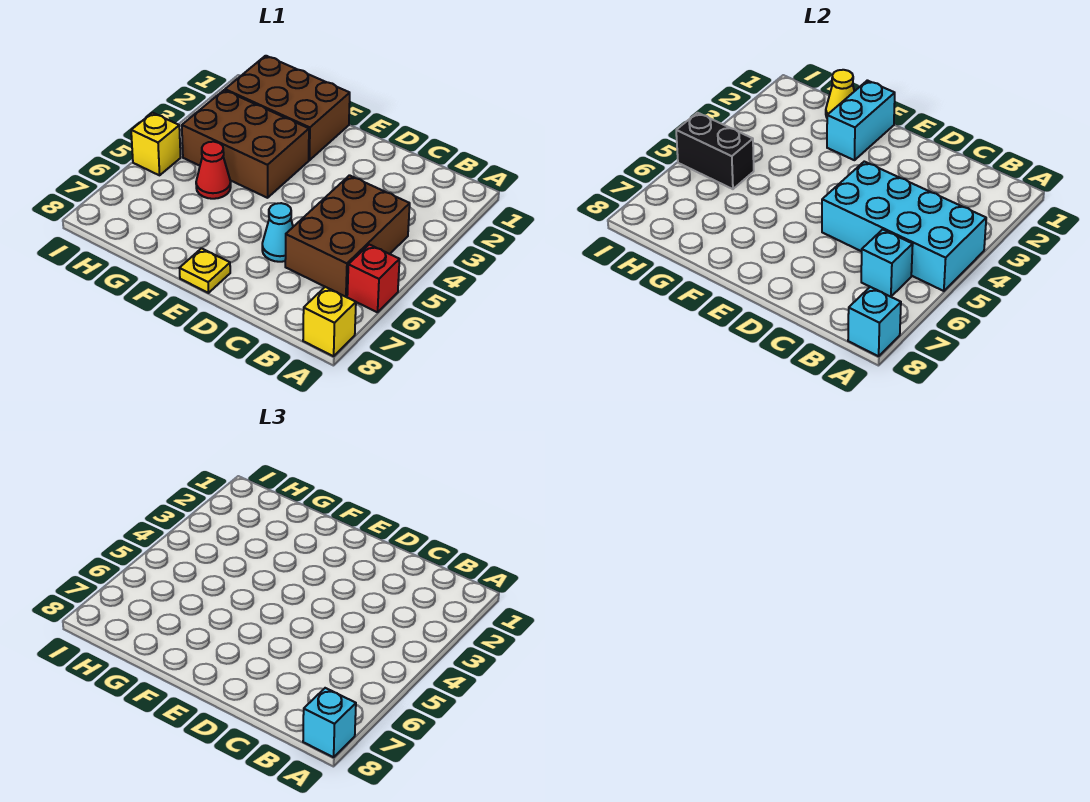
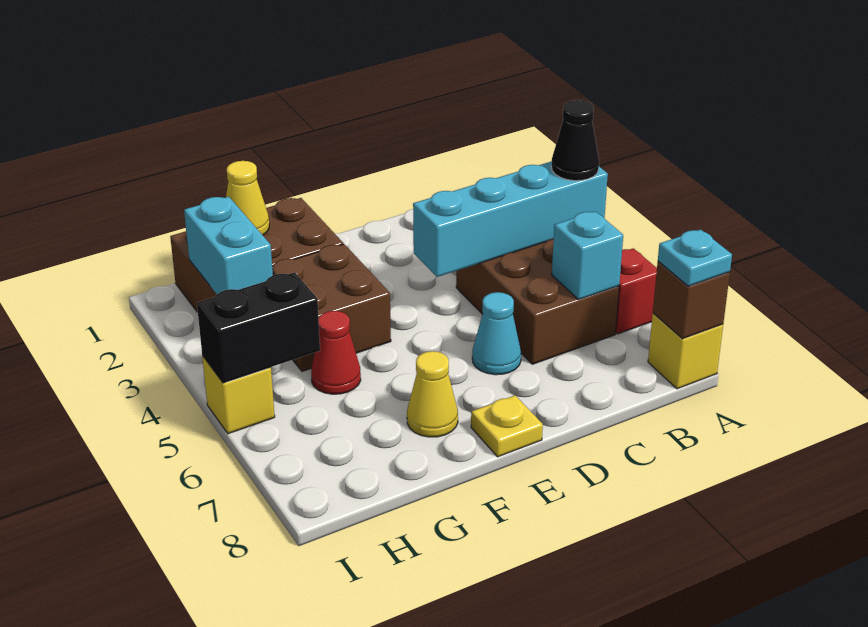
cyan brick A4:D5 level 2 -> cyan brick A4:D4 level 2
none -> black cone A4 level 3
cyan brick A8 level 2 -> brown brick A8 level 2
cyan brick A8 level 3 -> cyan plate A8 level 3
cyan brick F1:F2 level 2 -> cyan brick H2:H3 level 2
brown brick F3:H4 level 1 -> brown brick F3:G4 level 1
none -> yellow cone F7 level 1

